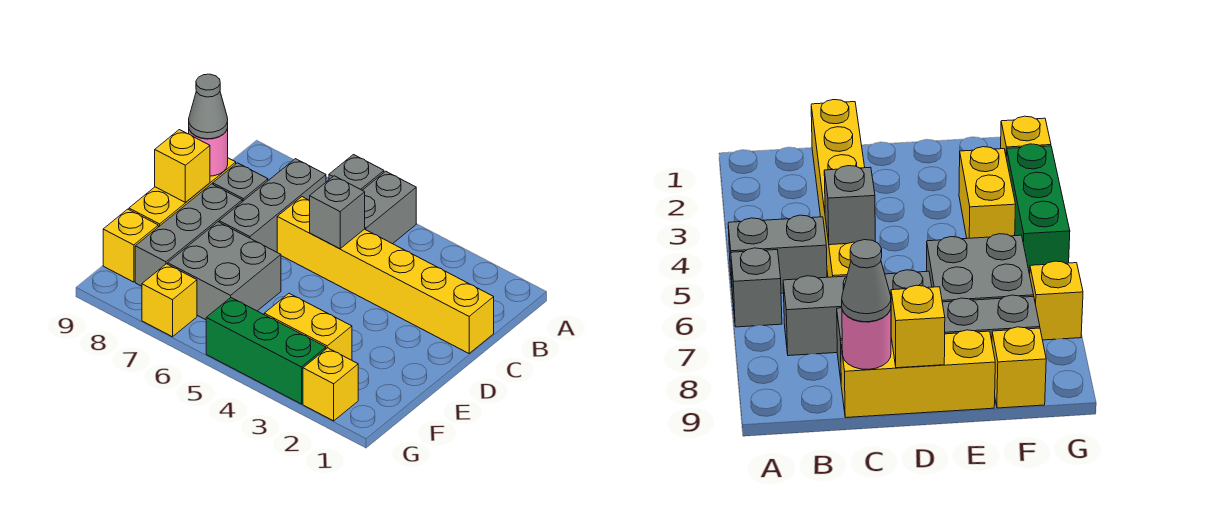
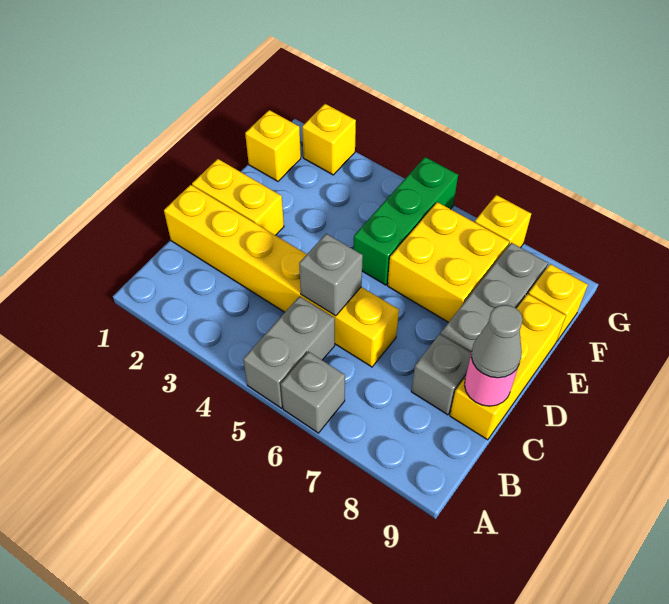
grey brick B7:D7 level 1 -> none
yellow brick D9 level 2 -> yellow brick F1 level 1
grey brick E6:F7 level 1 -> yellow brick E6:F7 level 1
yellow brick F3:F4 level 1 -> yellow brick D1:D2 level 1
green brick G3:G5 level 1 -> green brick E5:G5 level 1

